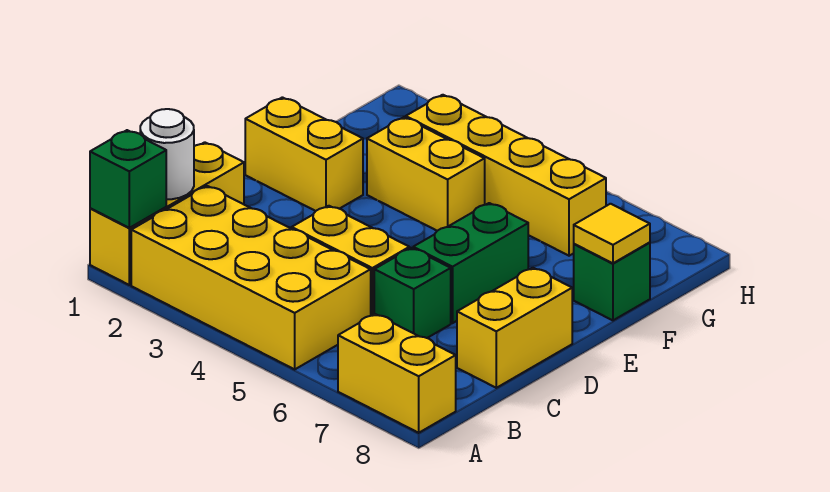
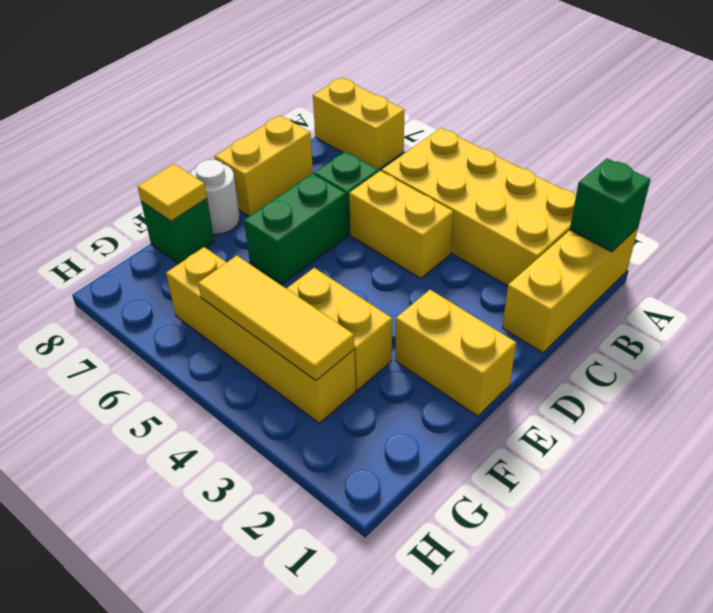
white round brick B1 level 2 -> white round brick E8 level 1
none -> yellow tile G3:G5 level 2

